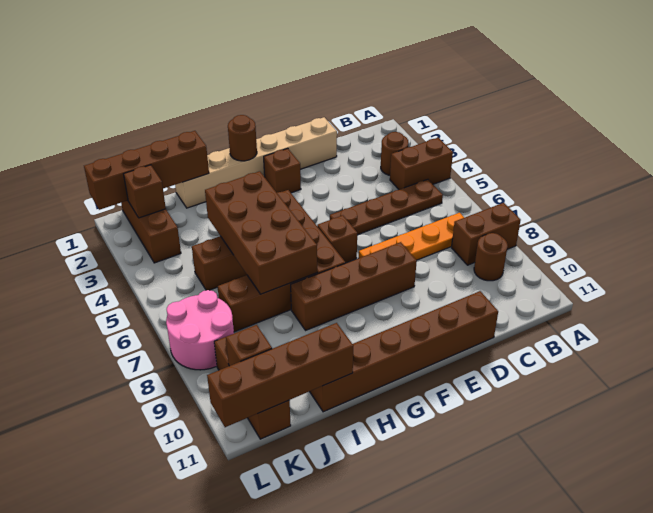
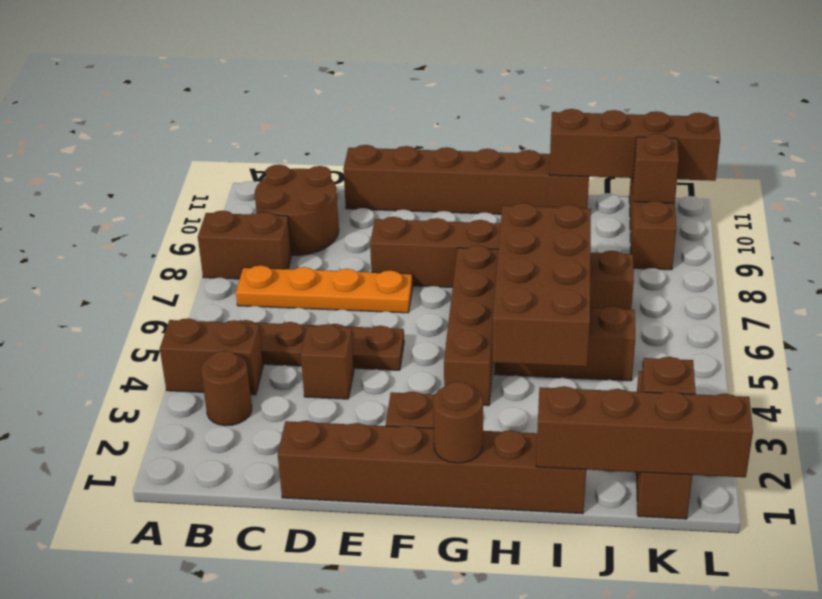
brown round brick B9 level 1 -> brown round brick B9:C10 level 1
tan brick D1:I1 level 1 -> brown brick D1:I1 level 1
brown brick F6 level 1 -> brown brick D4 level 1
pink round brick K7:L8 level 1 -> none

